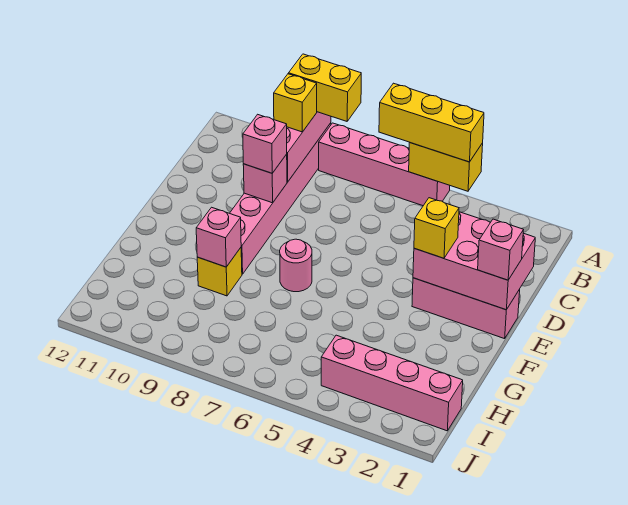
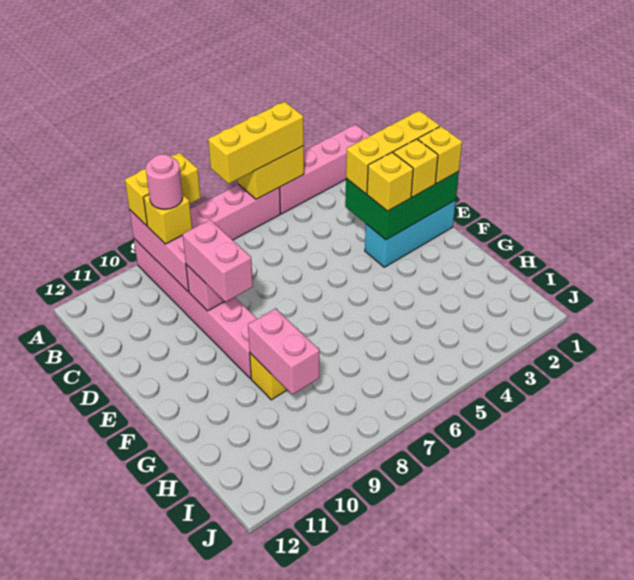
pink brick D1:E3 level 2 -> green brick D1:E3 level 2
none -> yellow brick D1:D3 level 3
pink brick D9 level 3 -> pink brick D9:E9 level 3
pink brick E1:E3 level 1 -> cyan brick E1:E3 level 1
pink brick E1 level 3 -> yellow brick E1 level 3
none -> yellow brick E2 level 3
pink round brick F7 level 1 -> pink round brick B9 level 4
pink brick G9 level 2 -> pink brick G9:H9 level 2
pink brick I1:I4 level 1 -> pink brick A1:A4 level 1

